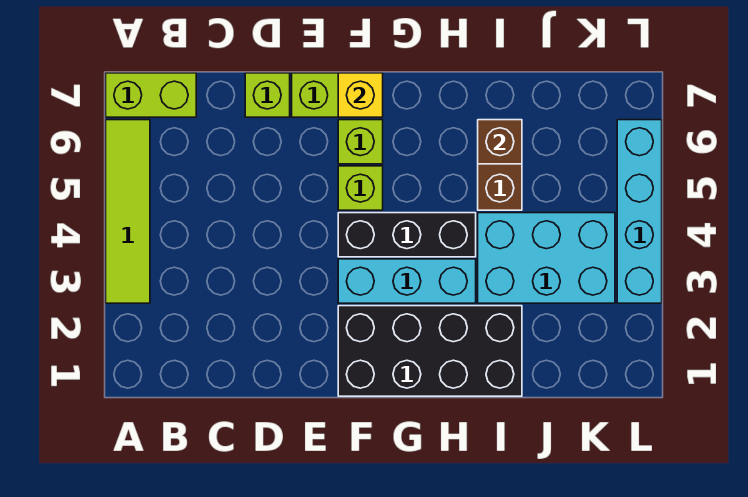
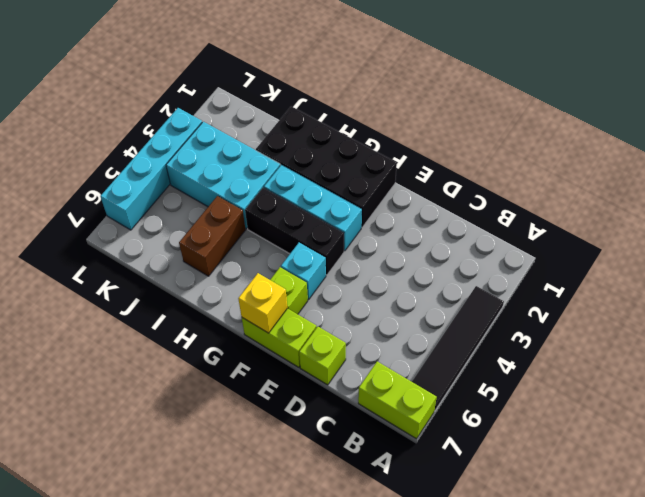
lime tile A3:A6 level 1 -> black tile A3:A6 level 1
lime brick F5 level 1 -> cyan brick F5 level 1
brown brick I6 level 2 -> none

